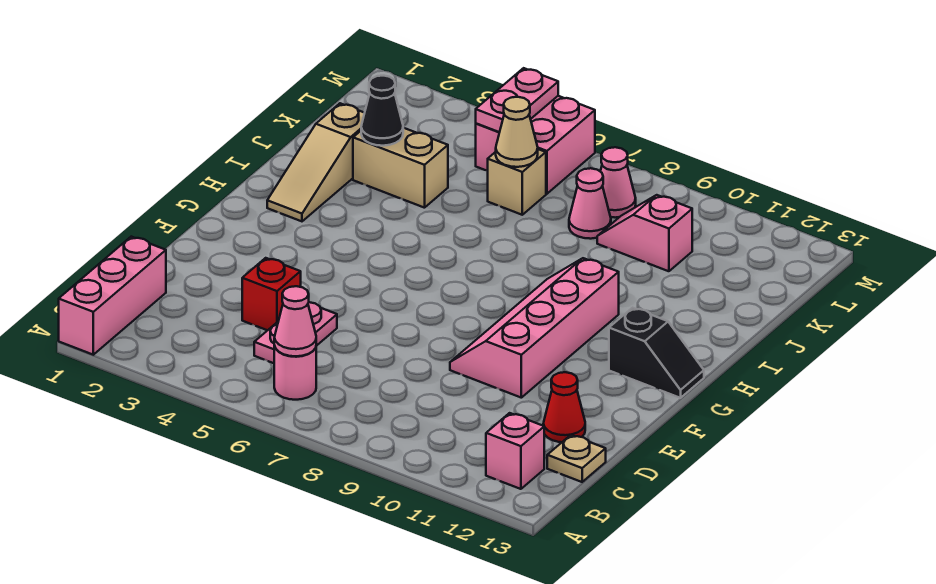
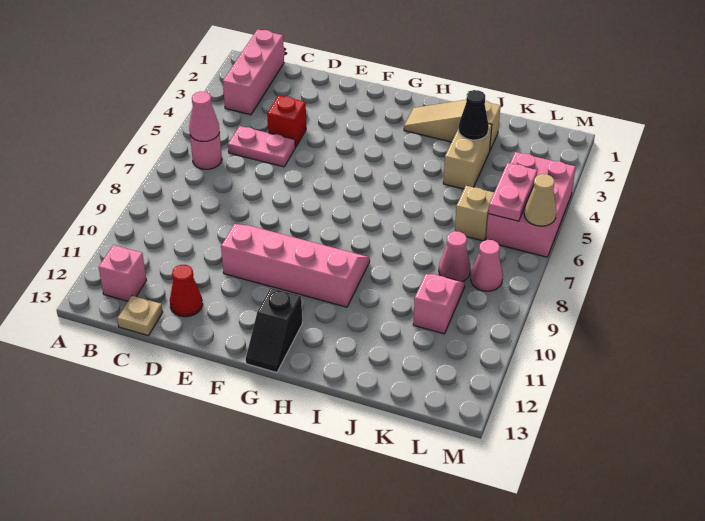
pink brick A1:C1 level 1 -> pink brick B1:B3 level 1
tan cone K6 level 2 -> tan cone M6 level 2
pink brick L5:M6 level 1 -> pink brick L4:M6 level 1
pink plate L5:M5 level 2 -> pink plate L5:L6 level 2

